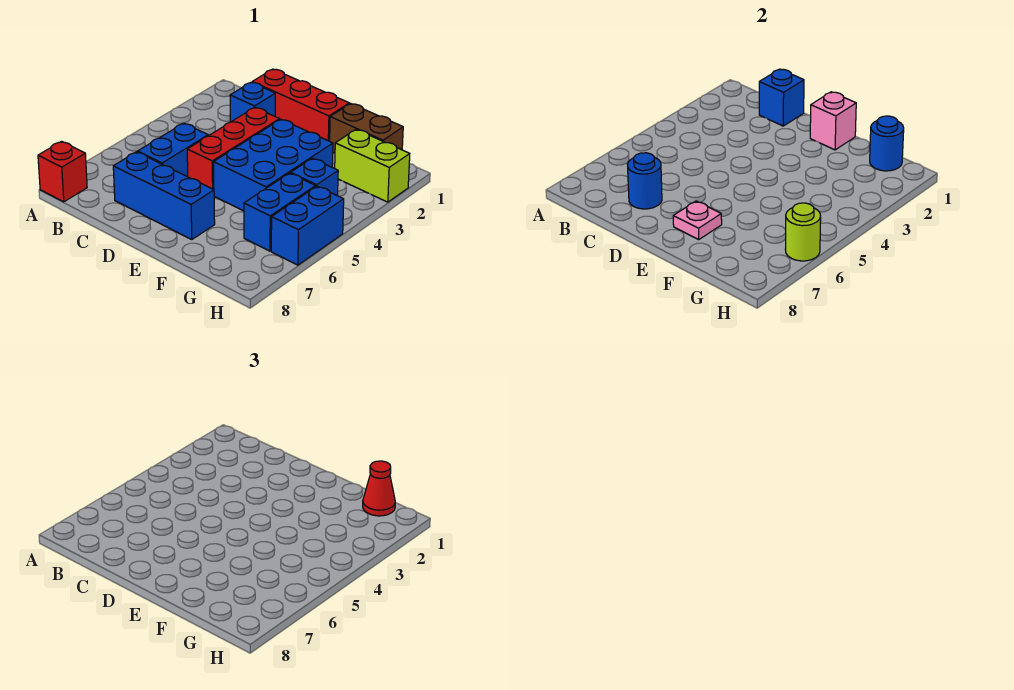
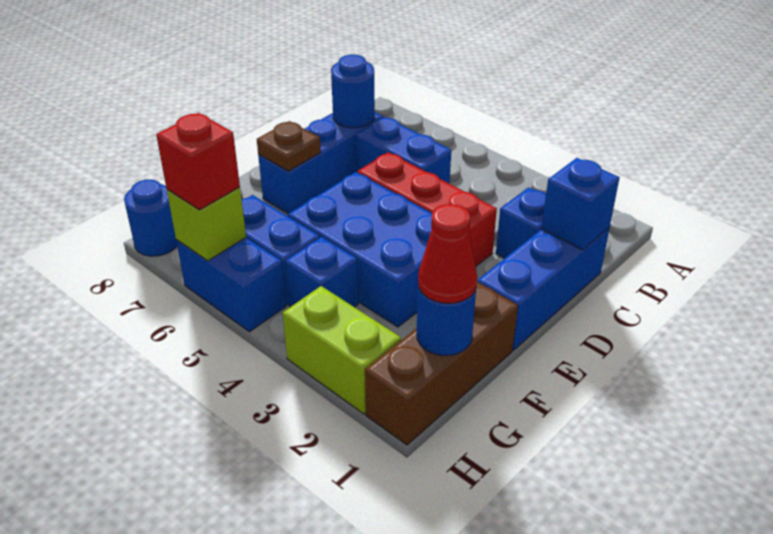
red brick A8 level 1 -> red brick H6 level 3
red brick C1:E1 level 1 -> blue brick C1:E1 level 1
pink brick E1 level 2 -> none
pink plate E7 level 2 -> brown plate E7 level 2
brown brick F1:G1 level 1 -> brown brick F1:H1 level 1
lime brick G2:H2 level 1 -> lime brick H2:H3 level 1
lime round brick H6 level 2 -> lime brick H6 level 2
none -> blue round brick H8 level 1

